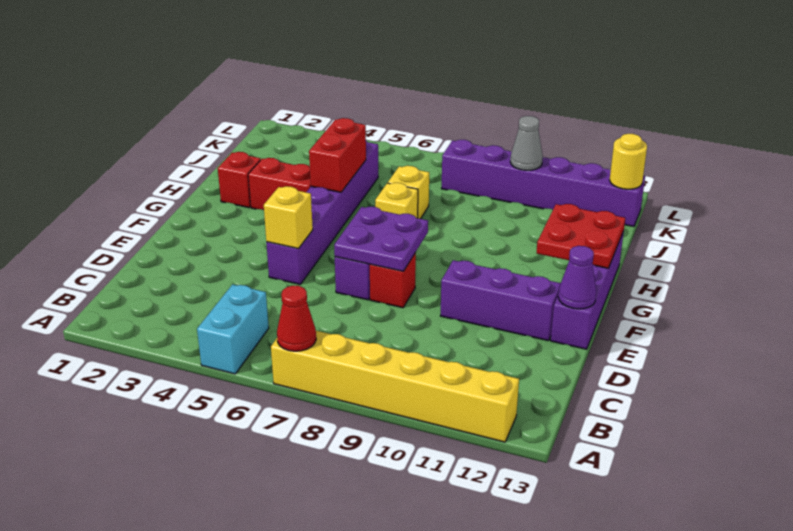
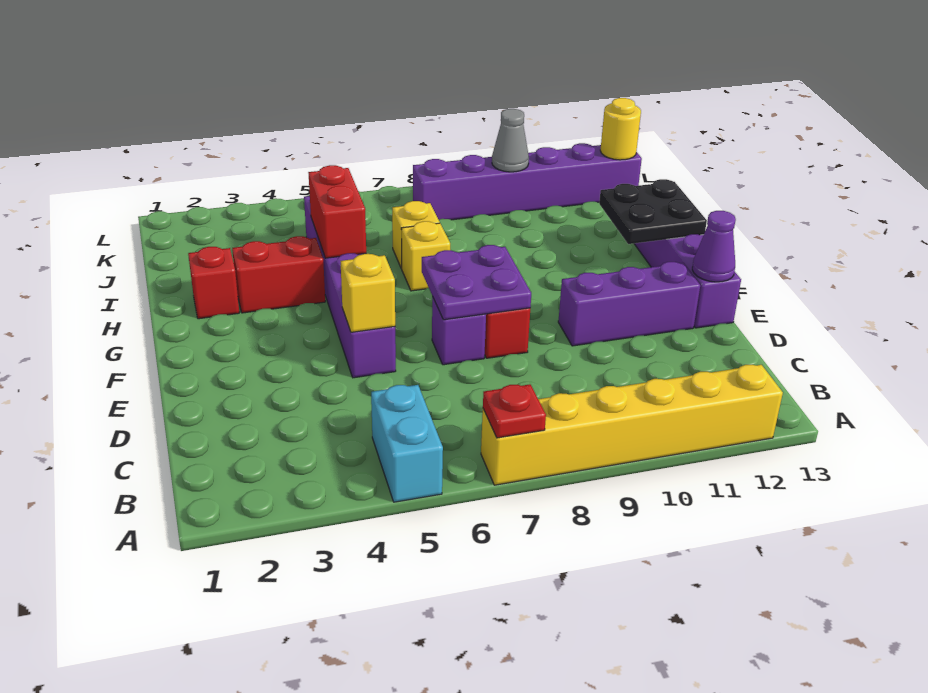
red cone A7 level 2 -> red plate A7 level 2
red plate G12:H13 level 2 -> black plate G12:H13 level 2

